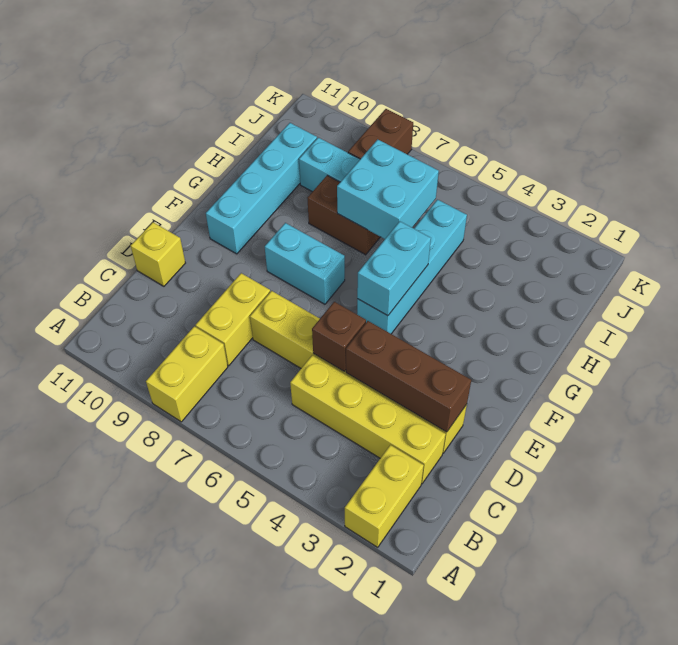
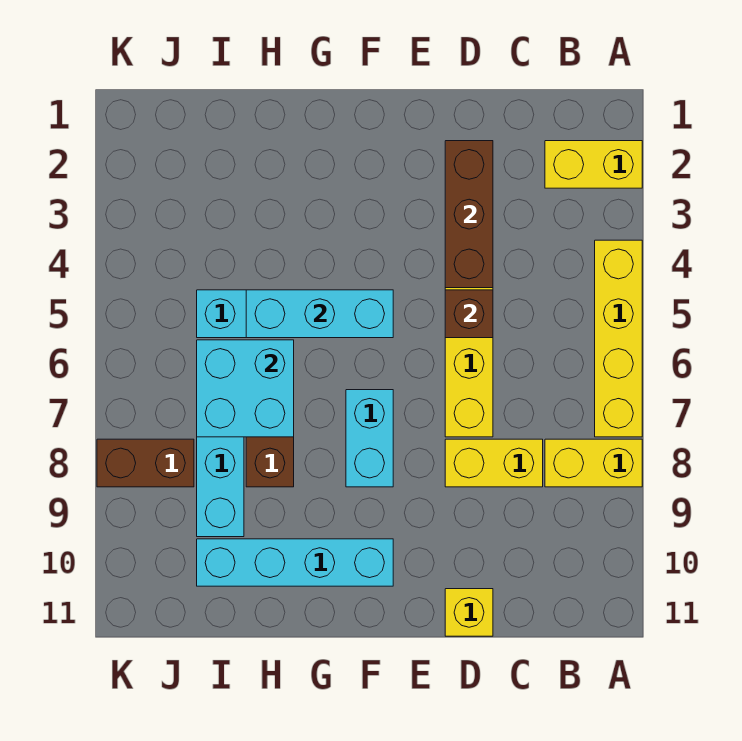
yellow brick C2:C5 level 1 -> yellow brick A4:A7 level 1
cyan brick F5:G5 level 2 -> cyan brick F5:H5 level 2

